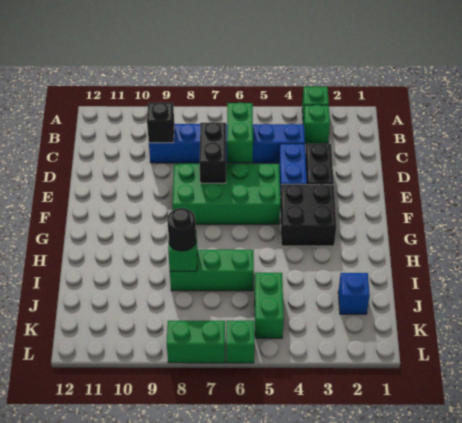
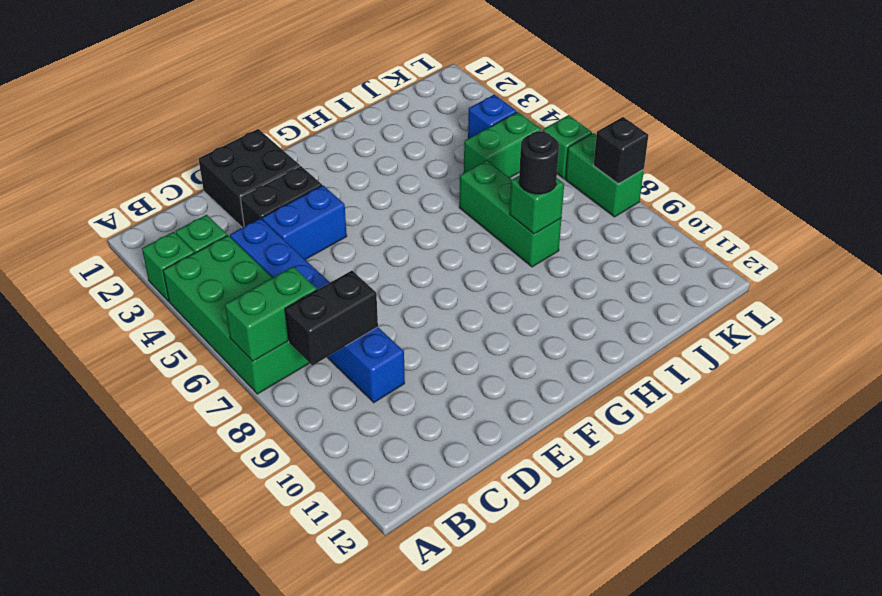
green brick C6:D6 level 2 -> green brick A7:B7 level 2
black brick C9 level 2 -> black brick L8 level 2
black brick D7:E7 level 2 -> black brick B8:C8 level 2
green brick E5:F8 level 1 -> green brick A4:B7 level 1
black brick F3:G4 level 1 -> black brick D1:E2 level 1
blue brick J2 level 1 -> blue brick K4 level 1

